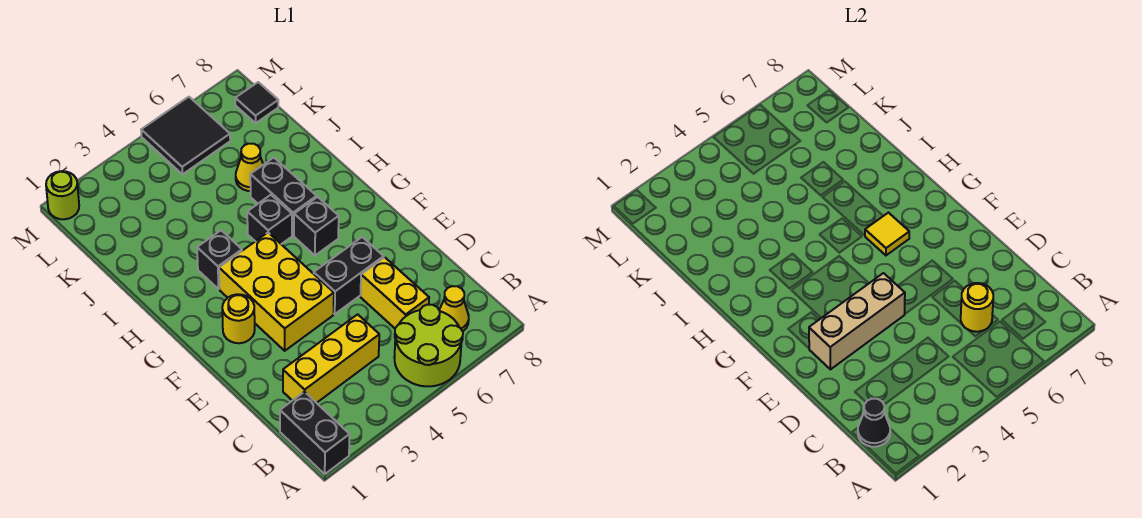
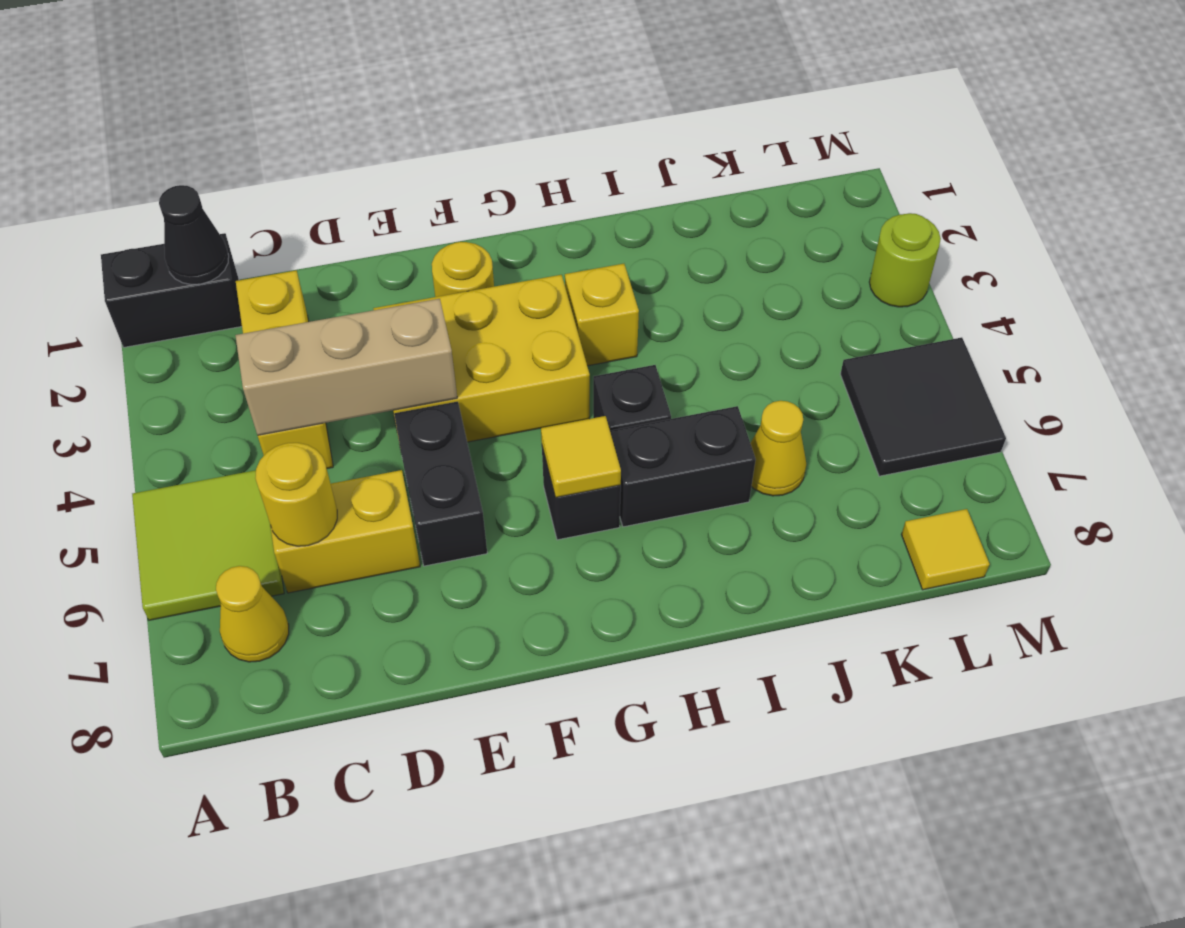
lime round brick A5:B6 level 1 -> lime tile A5:B6 level 1
tan brick E2:E4 level 2 -> tan brick C4:E4 level 2
black brick H3 level 1 -> yellow brick H3 level 1
black tile L8 level 1 -> yellow tile L8 level 1
lime round brick M1 level 1 -> lime round brick M3 level 1

